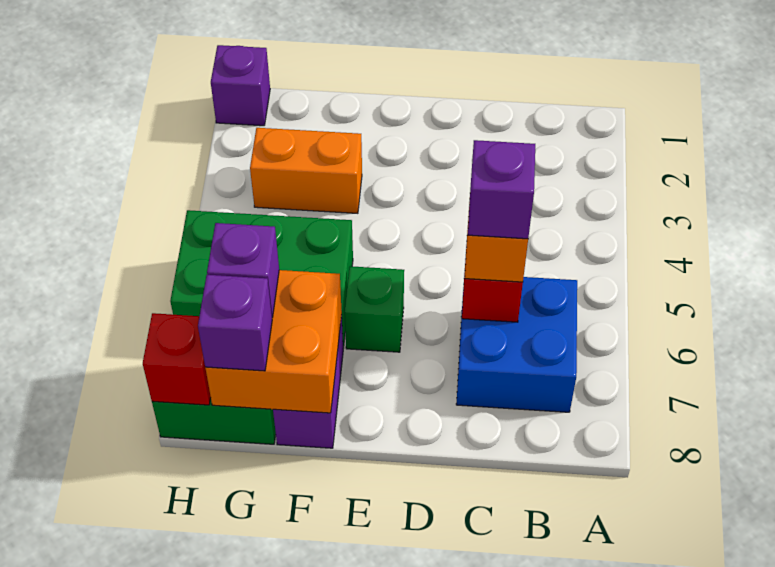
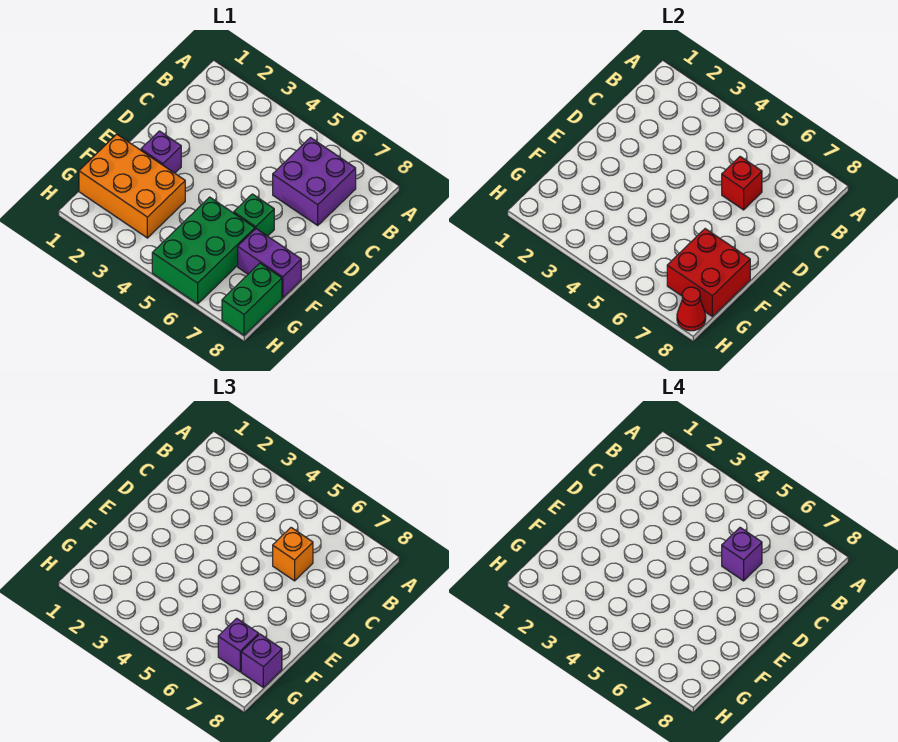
blue brick B6:C7 level 1 -> purple brick B6:C7 level 1
orange brick F3:G3 level 1 -> orange brick F1:G3 level 1
orange brick F7:G8 level 2 -> red brick F7:G8 level 2
purple brick H1 level 1 -> purple brick E2 level 1
red brick H8 level 2 -> red cone H8 level 2

